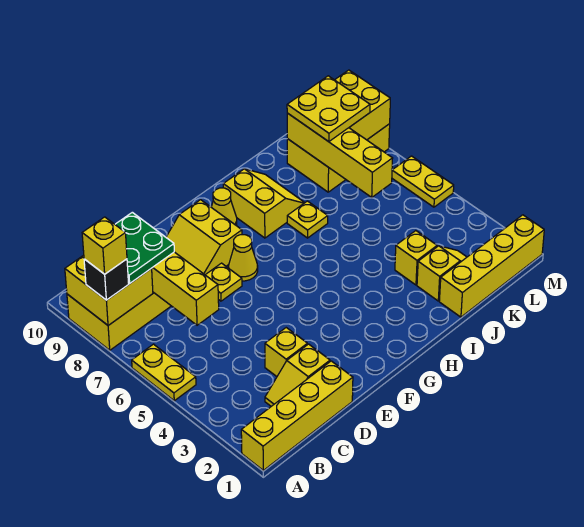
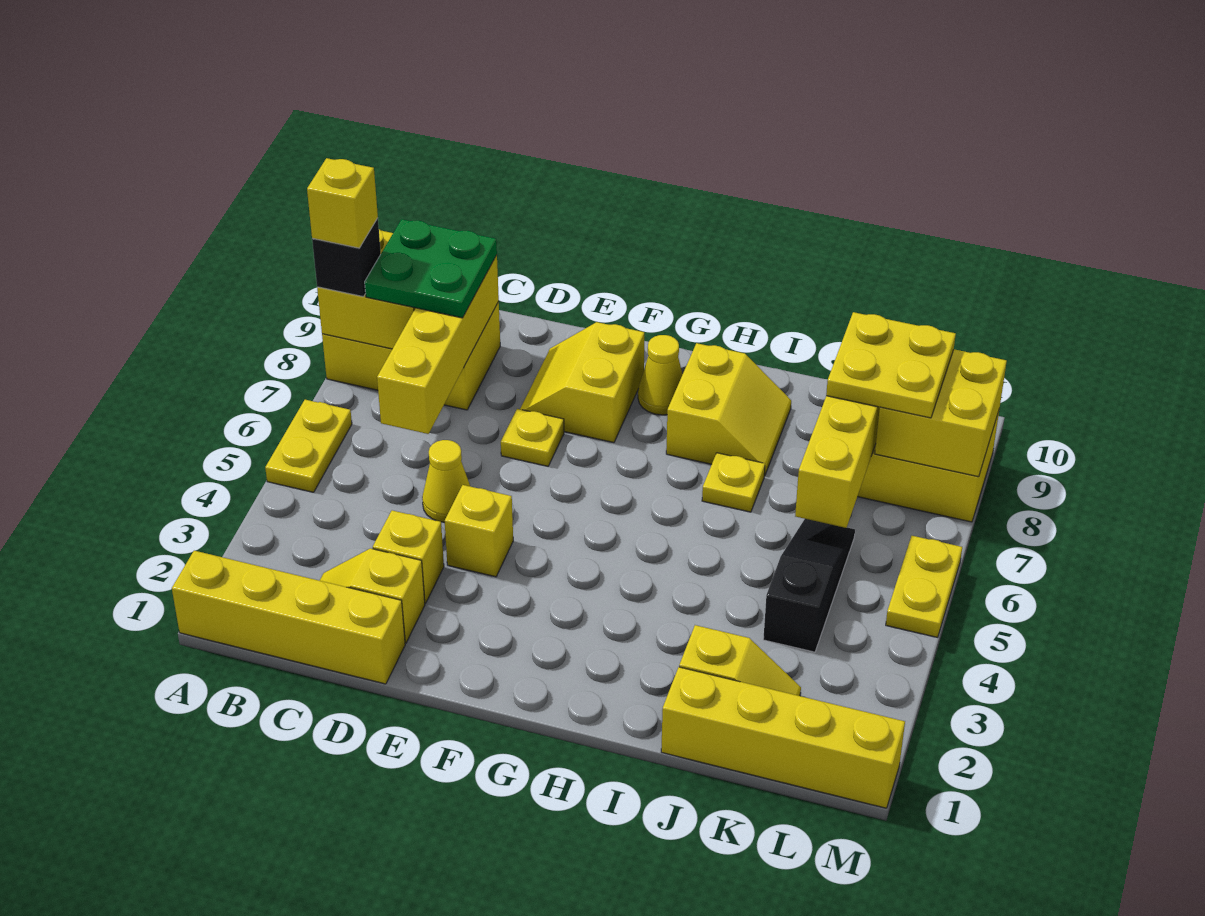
yellow cone F7 level 1 -> yellow cone D5 level 1
yellow brick J3 level 1 -> yellow brick E4 level 1
none -> black slope K4:K6 level 1 top 4

